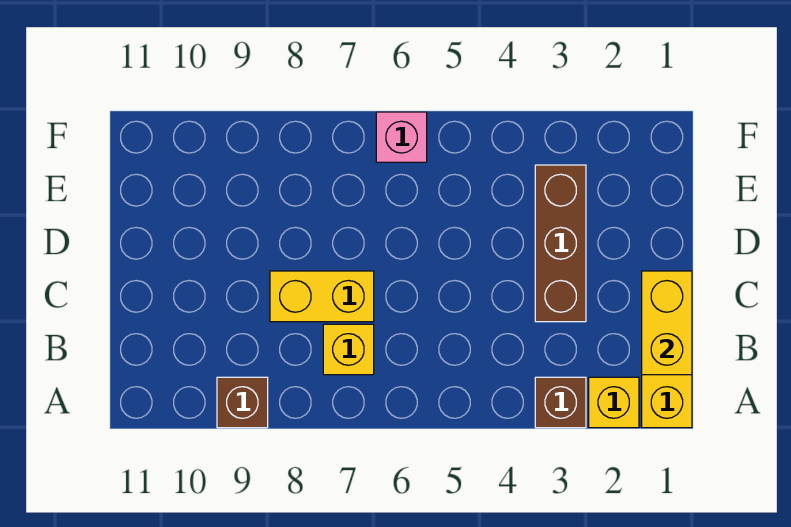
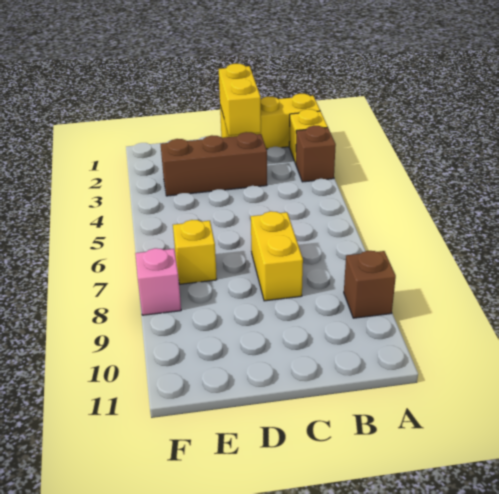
yellow brick B1:C1 level 2 -> yellow brick C1:C2 level 2
yellow brick B7 level 1 -> yellow brick E7 level 1
pink brick F6 level 1 -> pink brick F8 level 1

